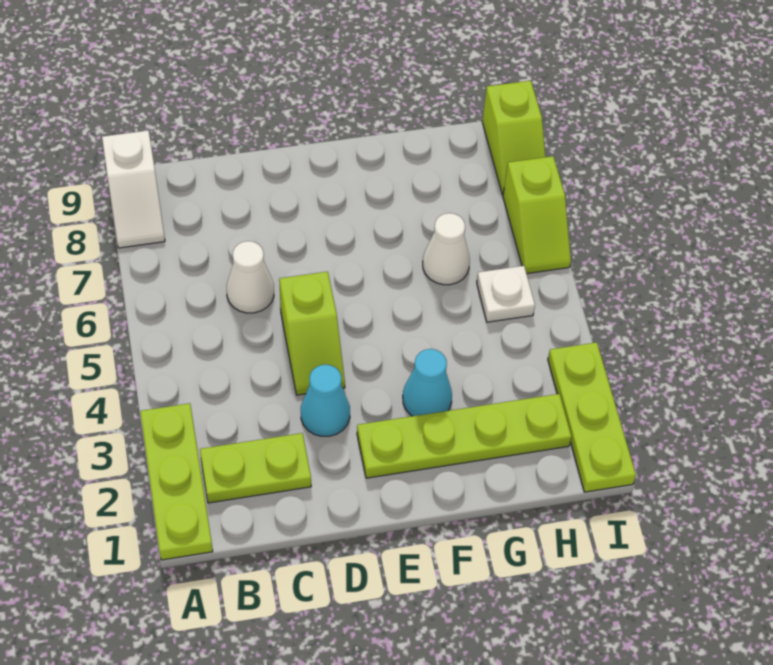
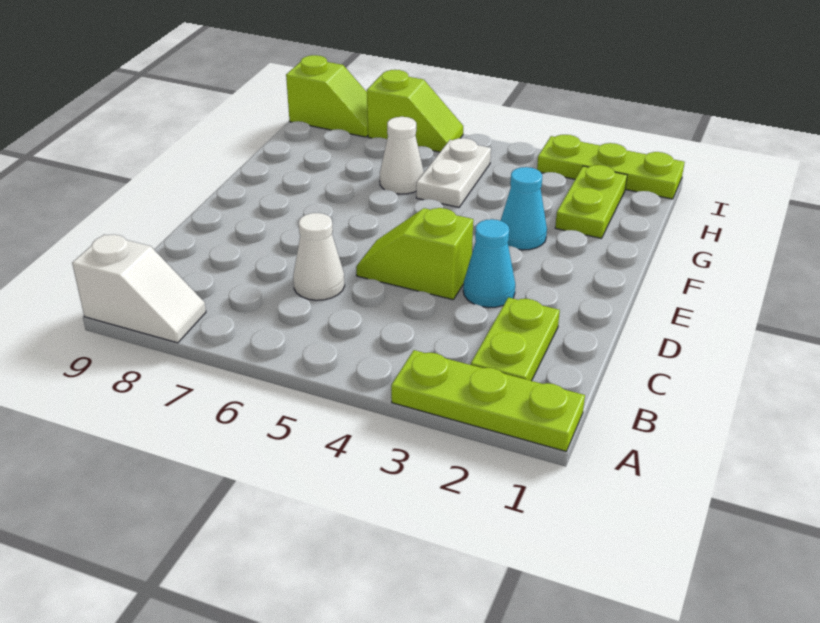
lime slope D4:D5 level 1 top 5 -> lime slope D4:D5 level 1 top 4
lime plate E2:H2 level 1 -> lime plate G2:H2 level 1
white plate H5 level 1 -> white plate G5:H5 level 1

